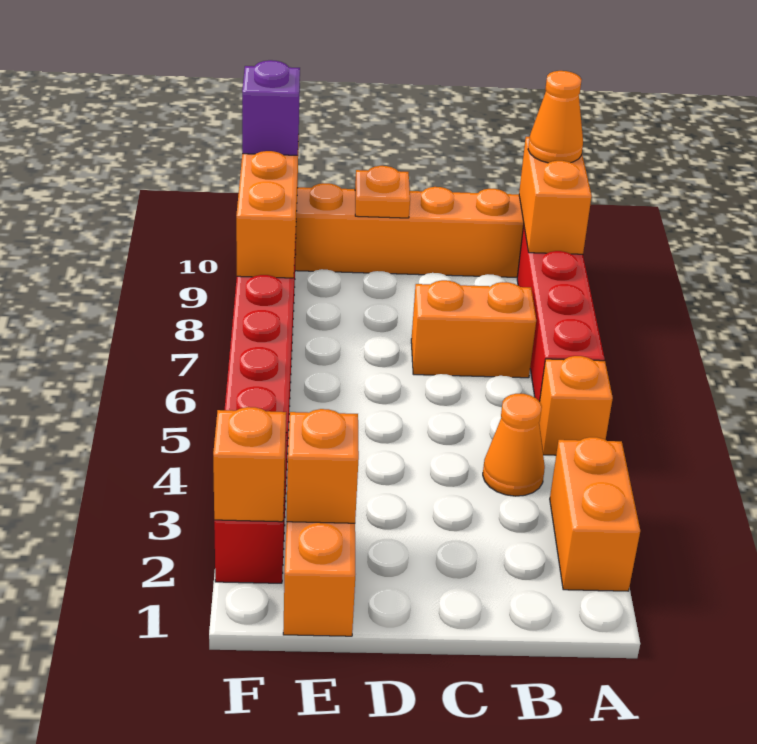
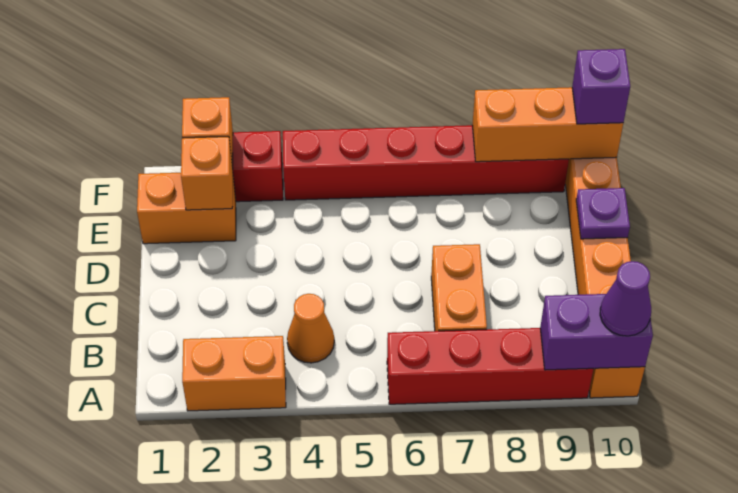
orange brick A5 level 1 -> none
orange brick A9:A10 level 2 -> purple brick A9:A10 level 2
orange cone A10 level 3 -> purple cone A10 level 3
orange plate D10 level 2 -> purple plate D10 level 2

